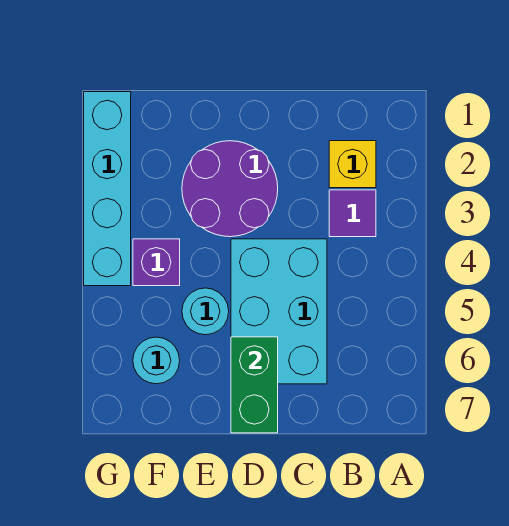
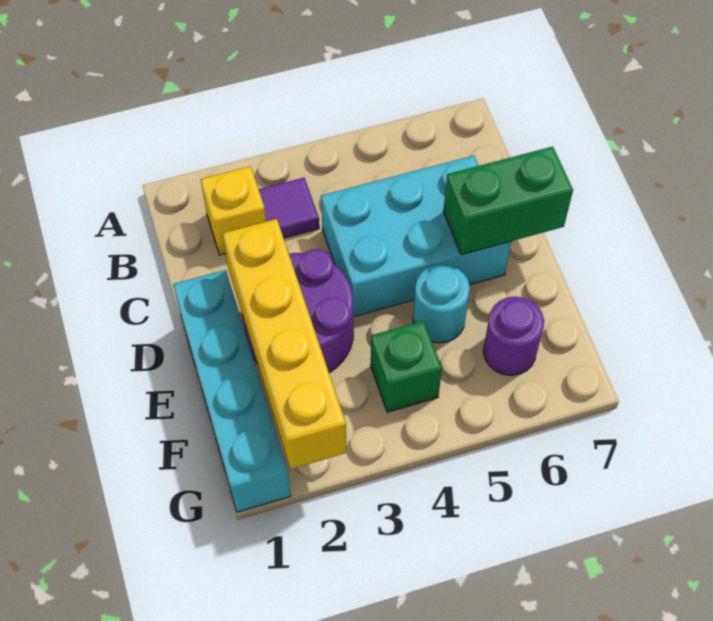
none -> yellow brick D2:G2 level 2
purple brick F4 level 1 -> green brick F4 level 1
cyan round brick F6 level 1 -> purple round brick F6 level 1
cyan brick G1:G4 level 1 -> cyan brick D1:G1 level 1

